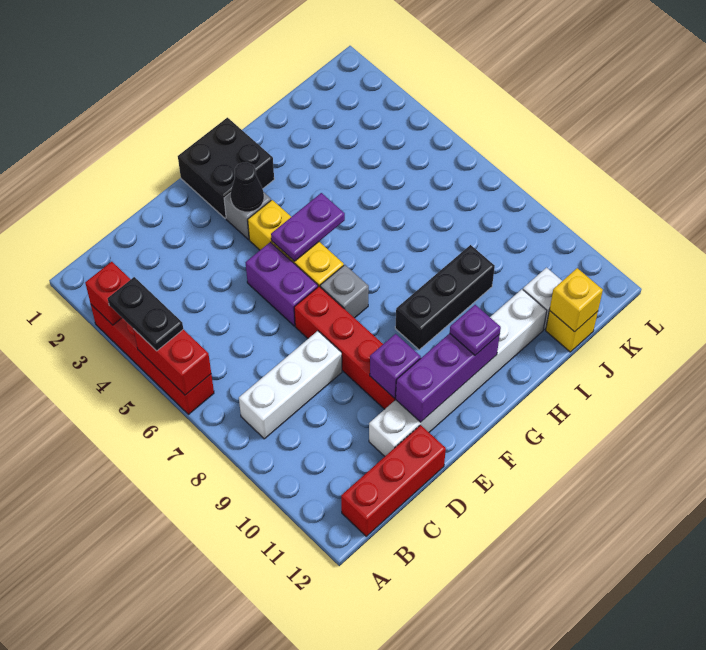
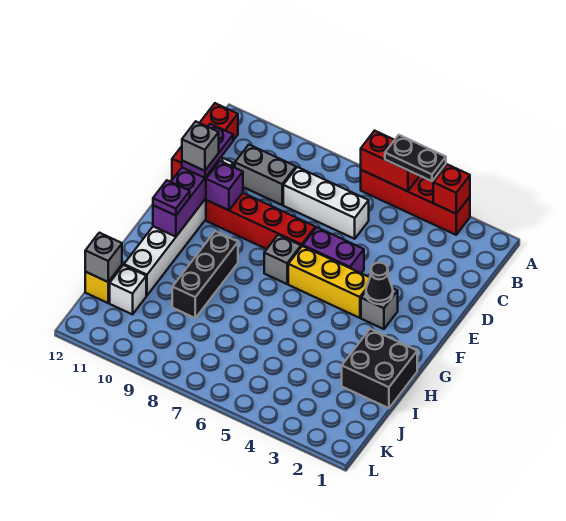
white brick B8:D8 level 1 -> white brick C6:C8 level 1
none -> grey brick C9:C10 level 1
none -> grey brick E11 level 4
black brick F1:G2 level 1 -> black brick H1:I2 level 1
purple plate F5:G5 level 2 -> purple plate D11:E11 level 3
yellow brick J12 level 2 -> grey brick J12 level 2

